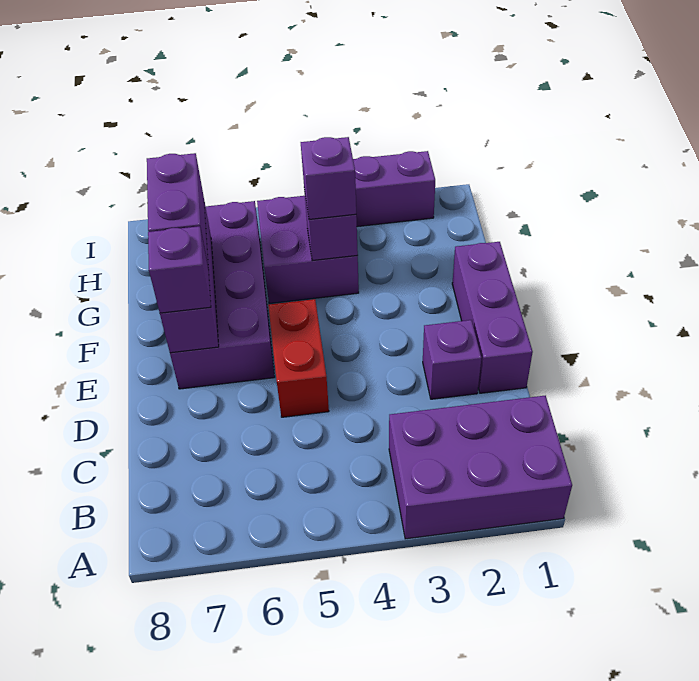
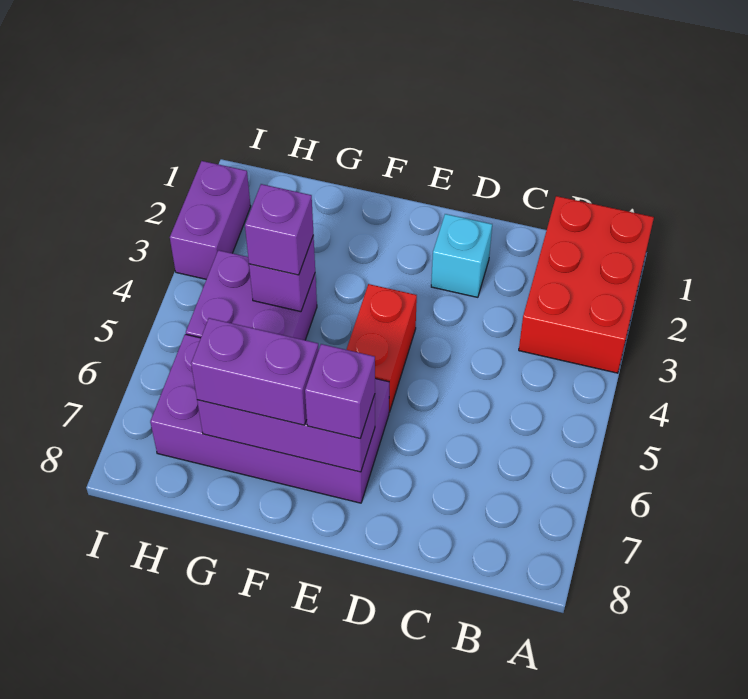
purple brick A1:B3 level 1 -> red brick A1:B3 level 1
purple brick D1:F1 level 1 -> none
purple brick D2 level 1 -> cyan brick D2 level 1
red brick D5:E5 level 1 -> red brick E4:E5 level 1

